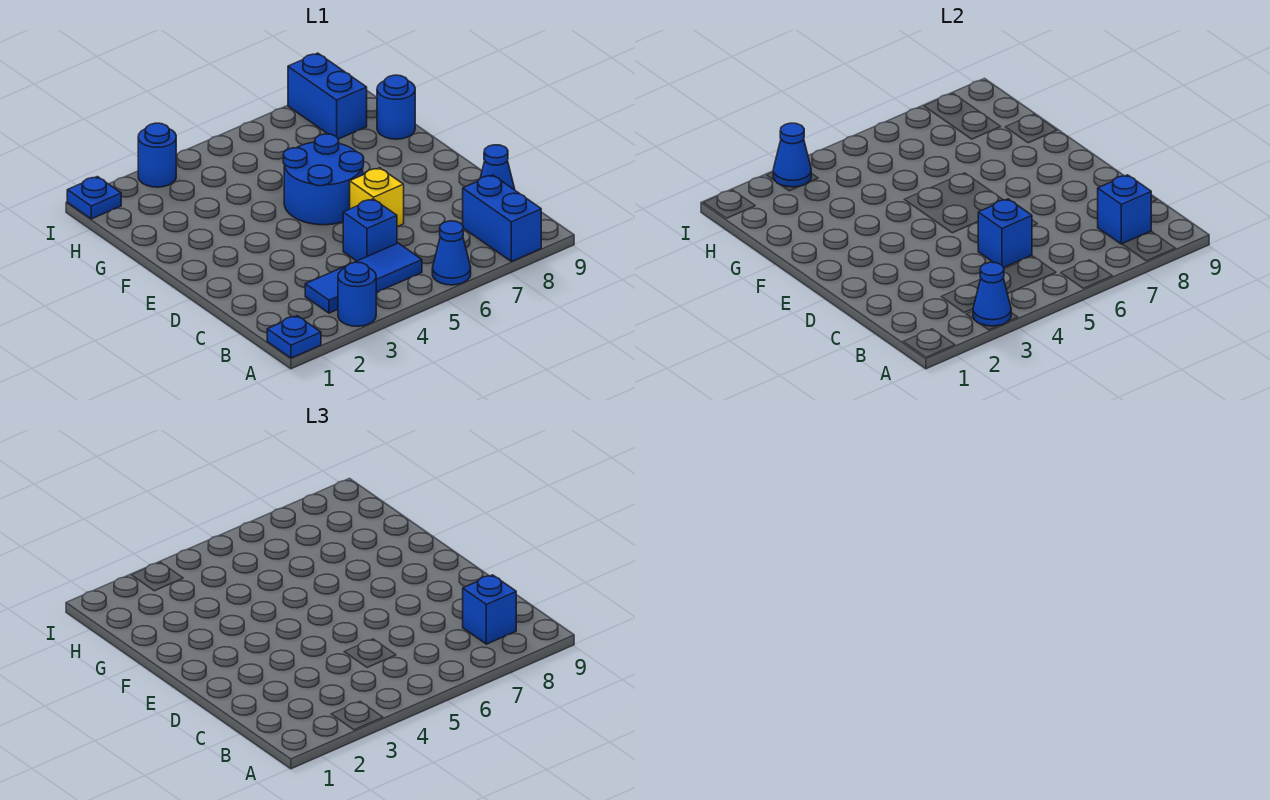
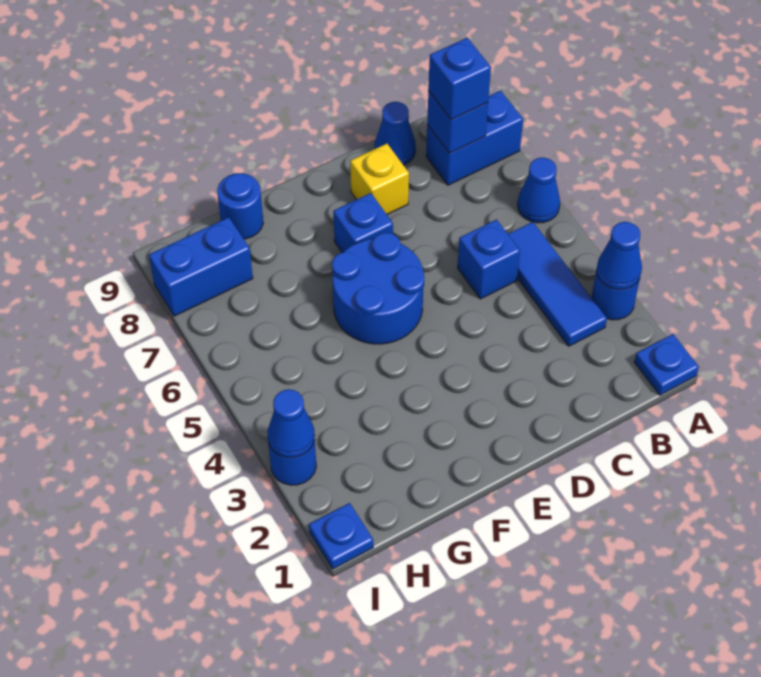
blue brick C5 level 2 -> blue brick E7 level 1
yellow brick D6 level 1 -> yellow brick D8 level 1

